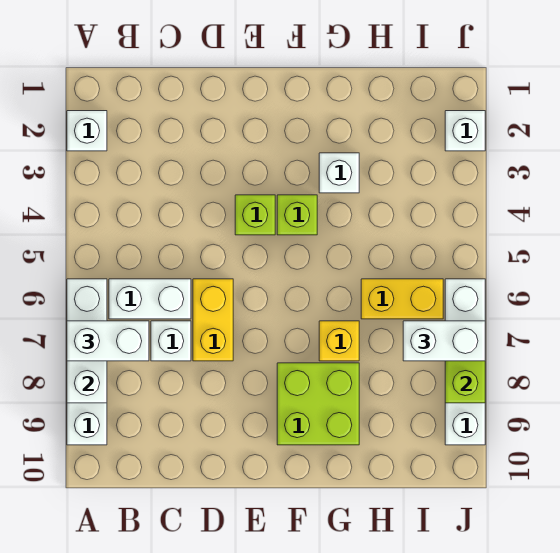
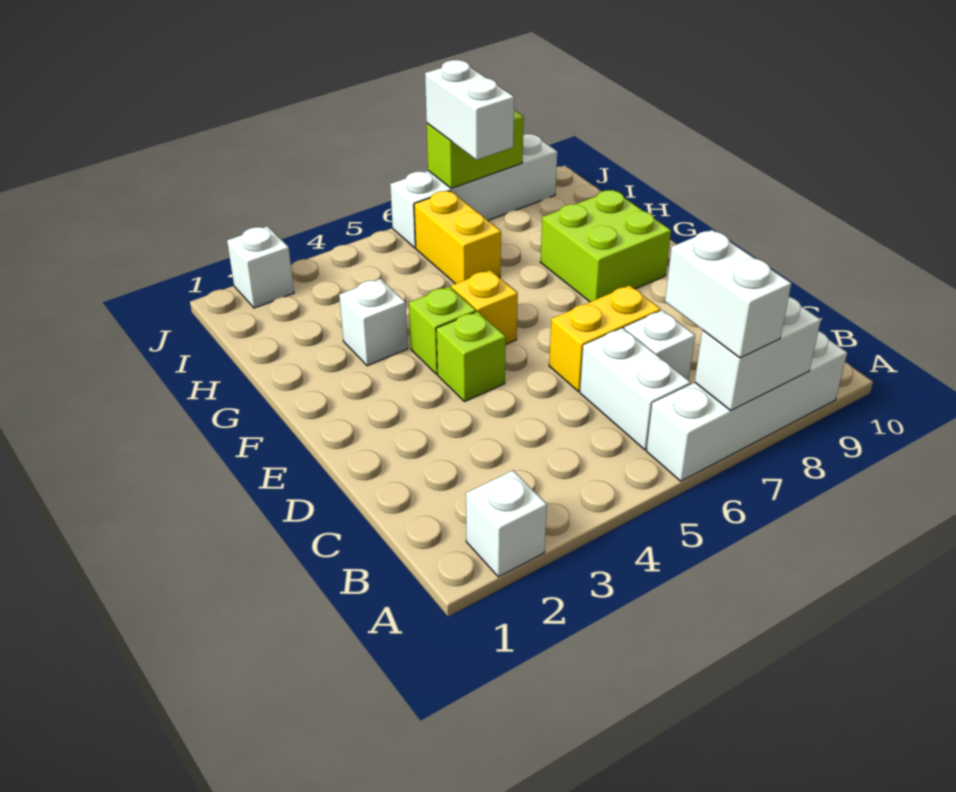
yellow brick G7 level 1 -> yellow brick F5 level 1

